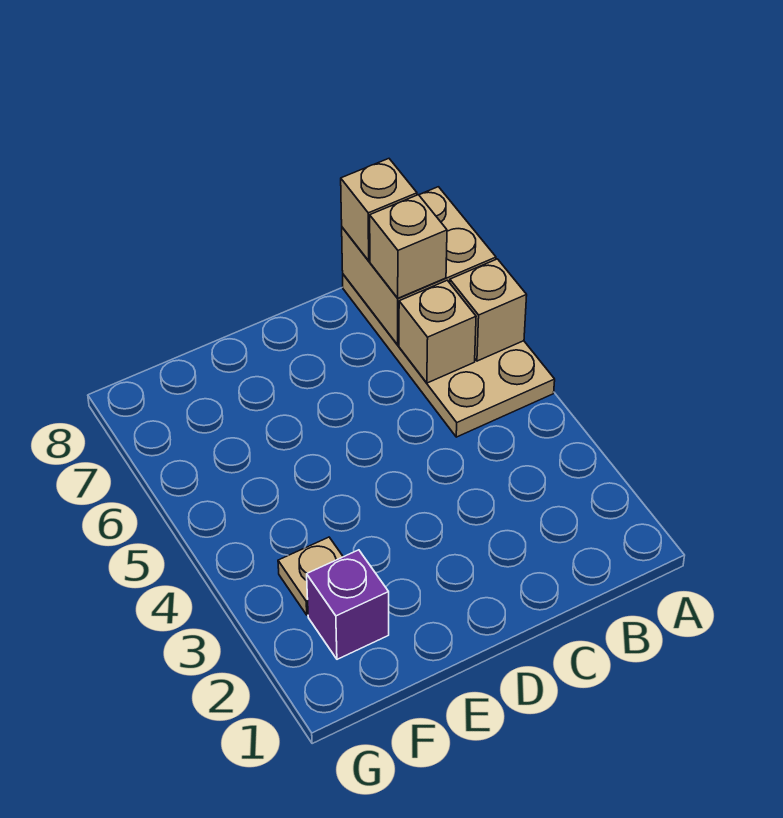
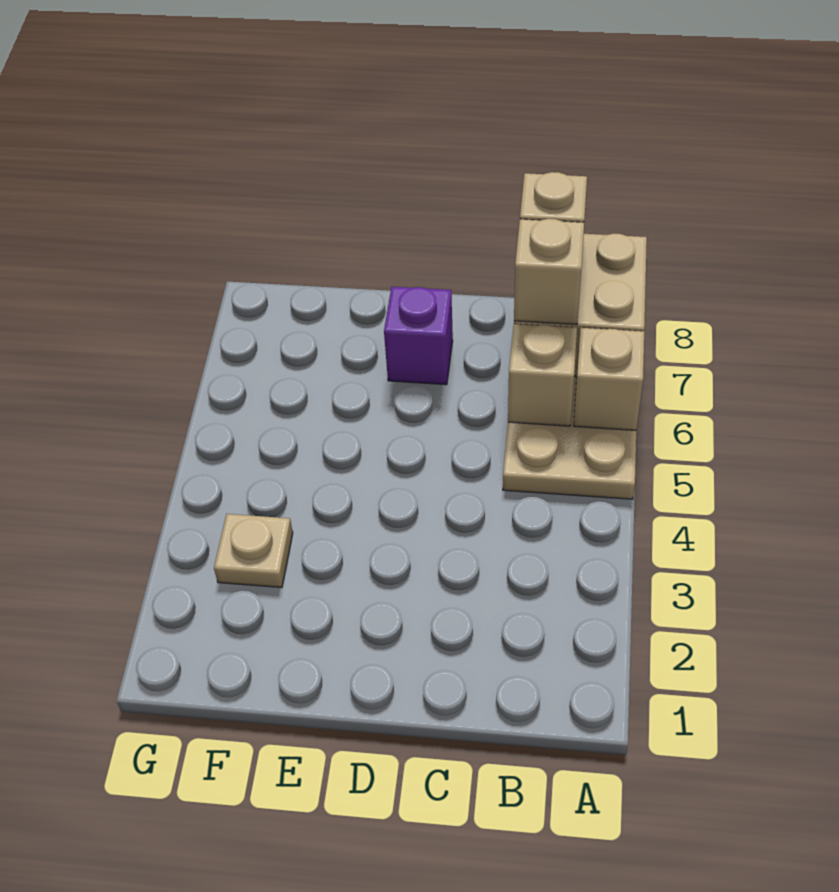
purple brick F2 level 1 -> purple brick D7 level 1

